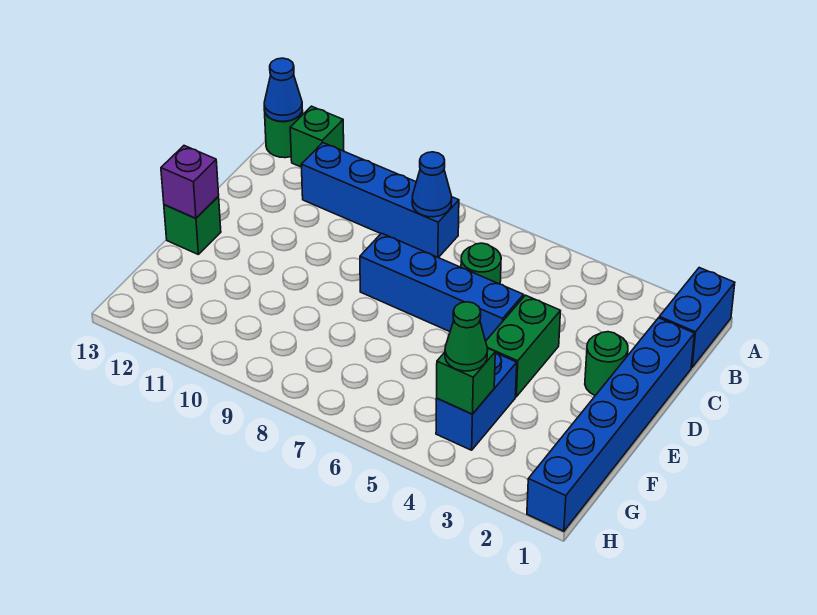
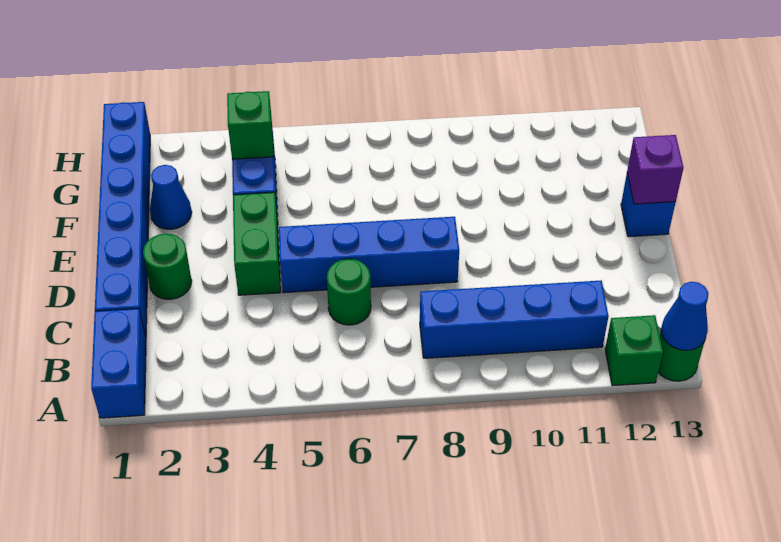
blue cone B8 level 2 -> blue cone F2 level 1
green brick E13 level 1 -> blue brick E13 level 1
green cone G4 level 3 -> none

